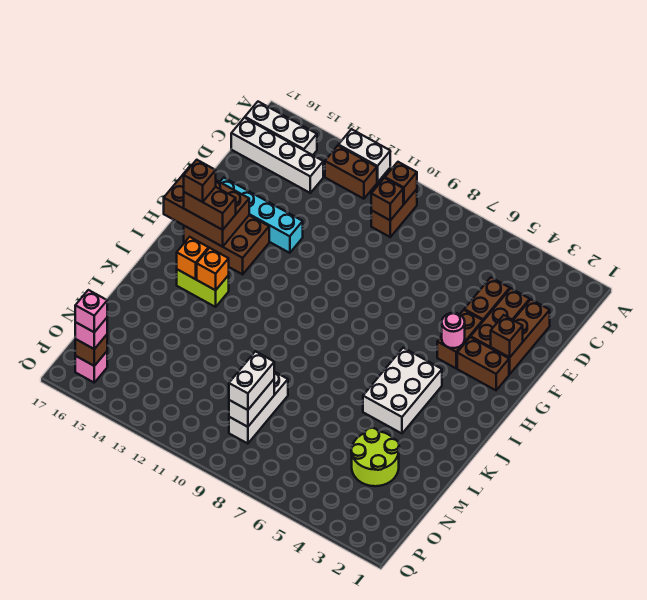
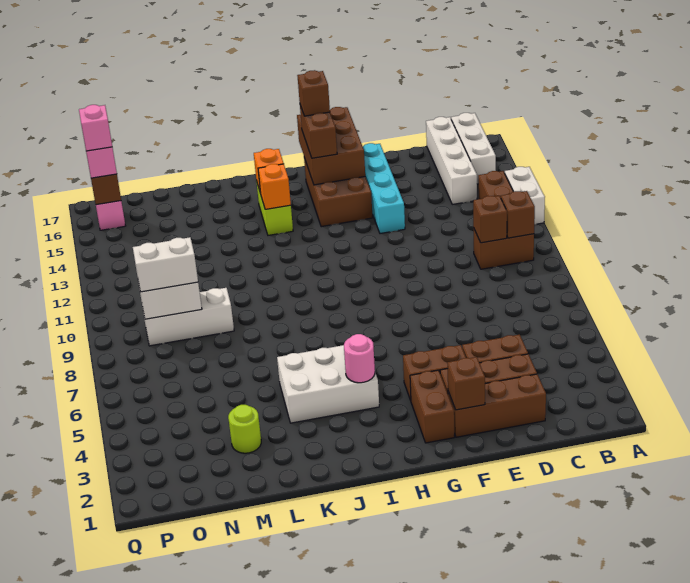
pink round brick G4 level 2 -> pink round brick I4 level 2
lime round brick M3:N4 level 1 -> lime round brick M3 level 1

